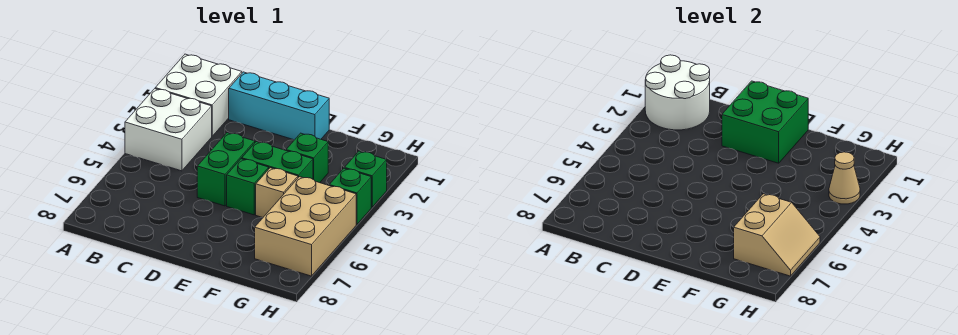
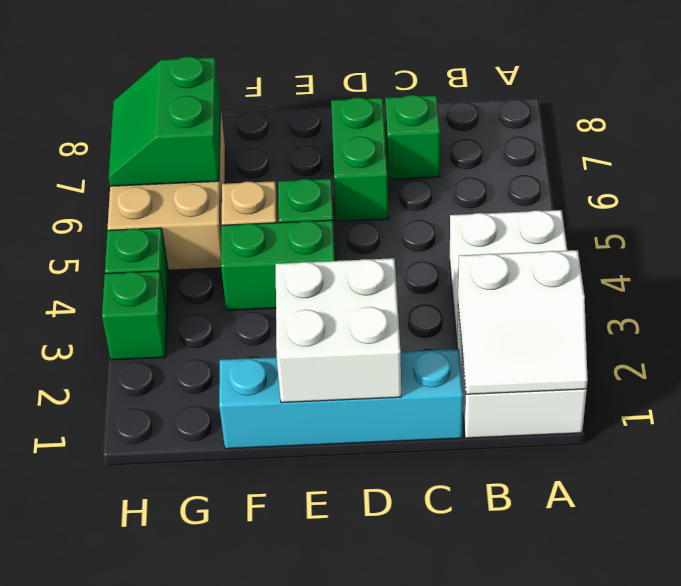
white round brick A1:B2 level 2 -> white slope A1:B2 level 2 top 2
cyan brick C1:E1 level 1 -> cyan brick C1:F1 level 1
green brick D1:E2 level 2 -> white brick D1:E2 level 2
green brick D4:D5 level 1 -> green brick D6:D7 level 1
green brick F3 level 1 -> green brick C7 level 1
tan slope G6:H7 level 2 top G -> green slope G6:H7 level 2 top G
tan cone H3 level 2 -> none

